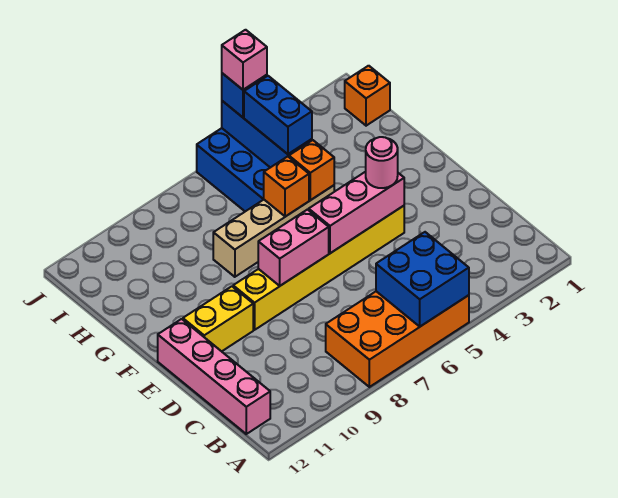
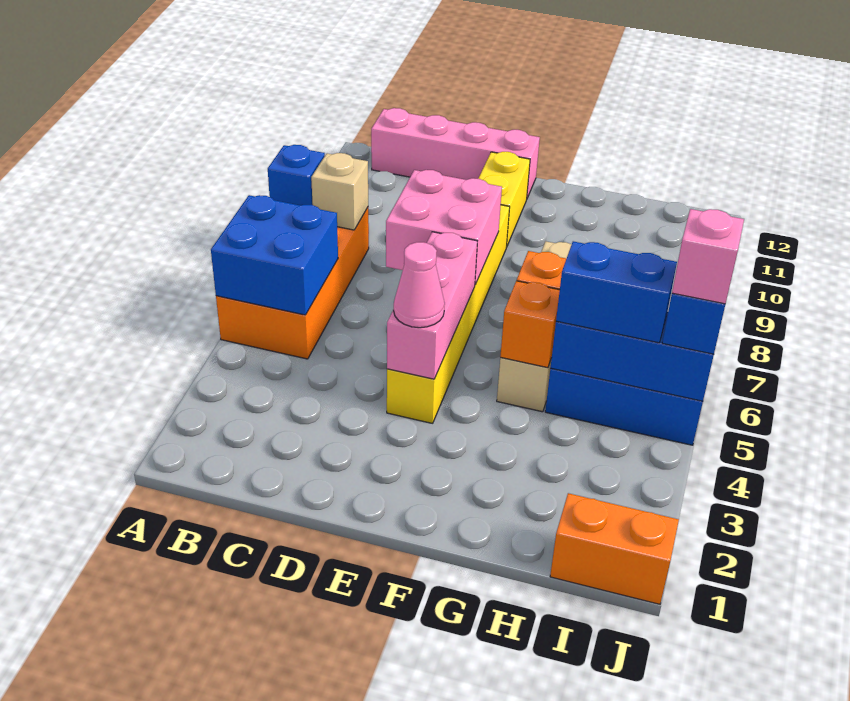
none -> blue brick A8 level 2
none -> tan brick B8 level 2
pink round brick E4 level 3 -> pink cone E4 level 3
pink brick E7:E8 level 2 -> pink brick D7:E8 level 2
orange brick I1 level 1 -> orange brick I1:J1 level 1

